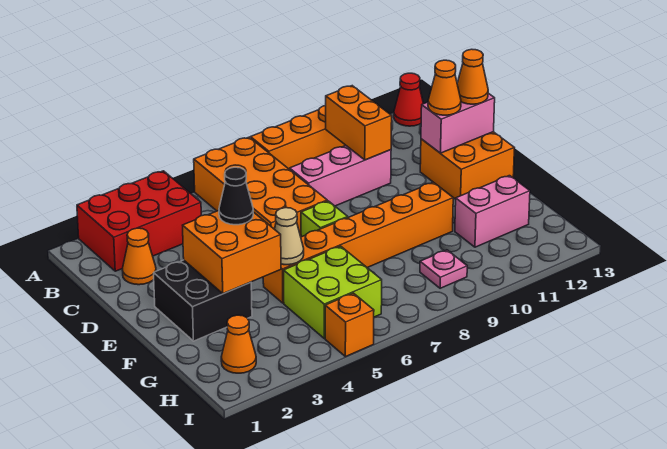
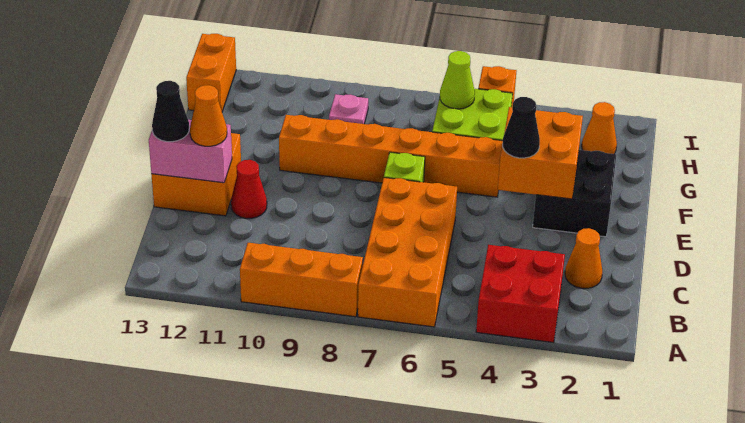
red brick A2:B4 level 1 -> red brick A3:B4 level 1
red cone A13 level 1 -> red cone D11 level 1
orange brick B10:C10 level 2 -> orange brick H13:I13 level 1
pink brick C8:C10 level 1 -> none
orange cone D13 level 3 -> black cone D13 level 3
tan cone F5 level 2 -> none
pink brick G11:G12 level 1 -> none
none -> lime cone H6 level 2

